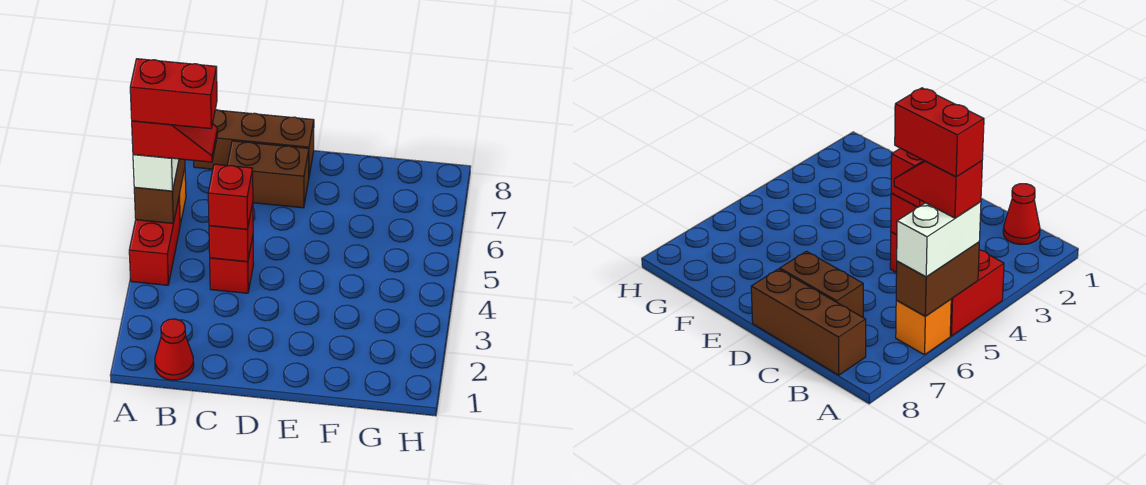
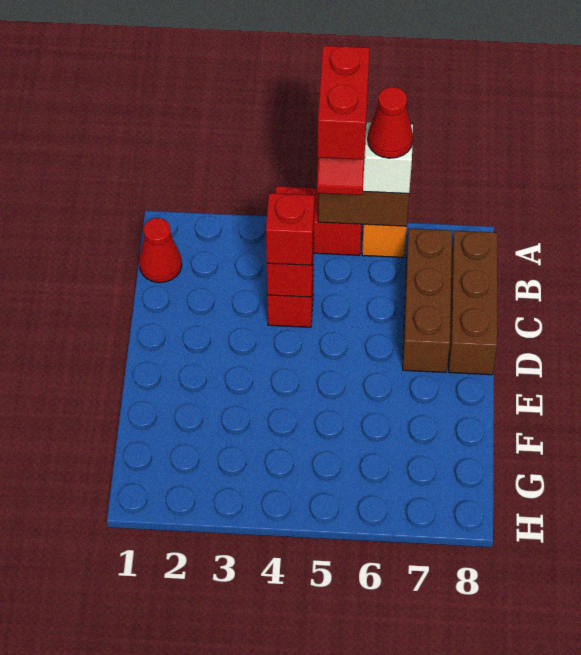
none -> red cone A6 level 4
brown brick C7:D7 level 1 -> brown brick B7:D7 level 1

